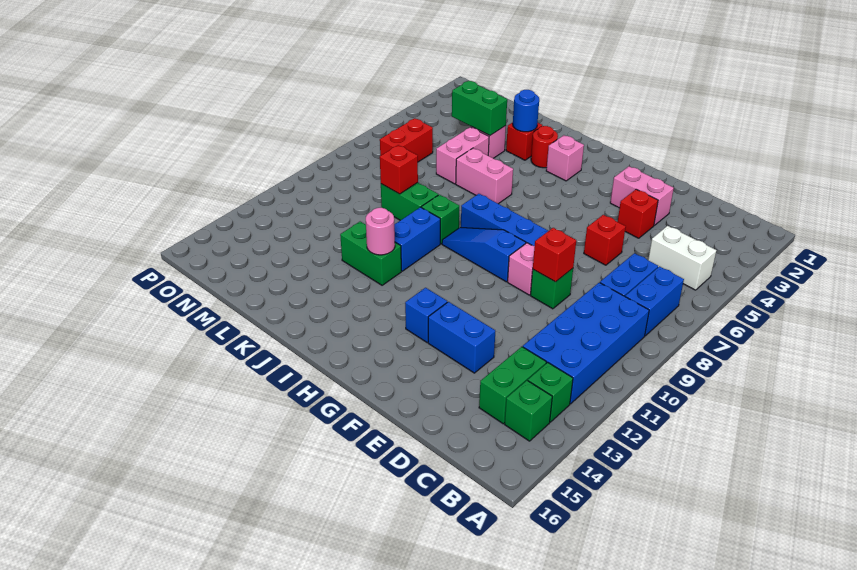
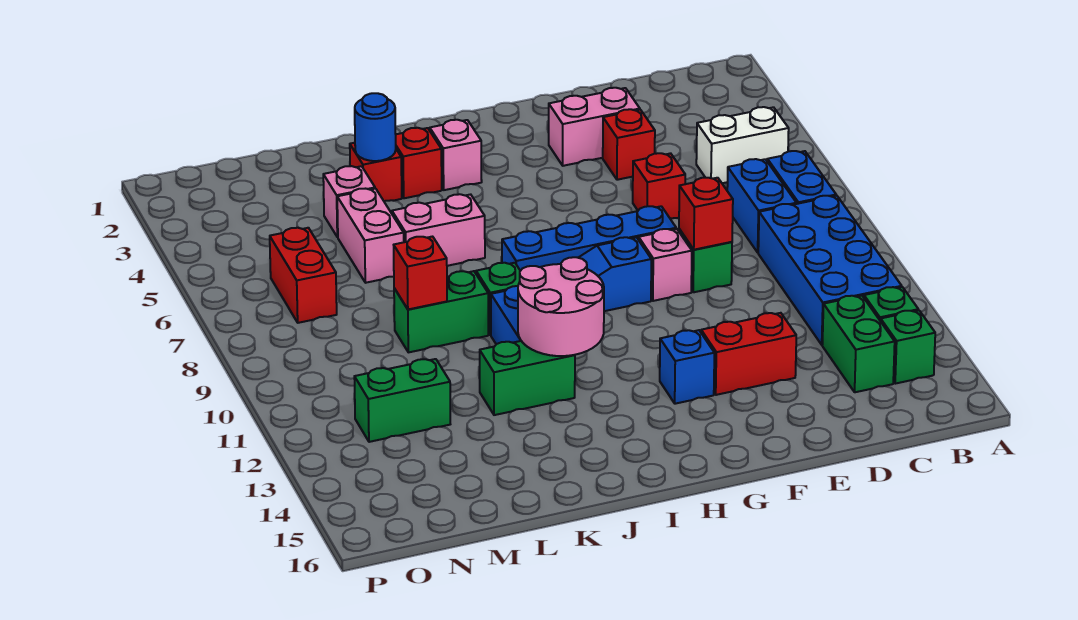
blue brick E13:F13 level 1 -> red brick E13:F13 level 1
red round brick J3 level 1 -> red brick J3 level 1
pink round brick J12 level 2 -> pink round brick I11:J12 level 2
green brick L4:M4 level 2 -> green brick M12:N12 level 1

